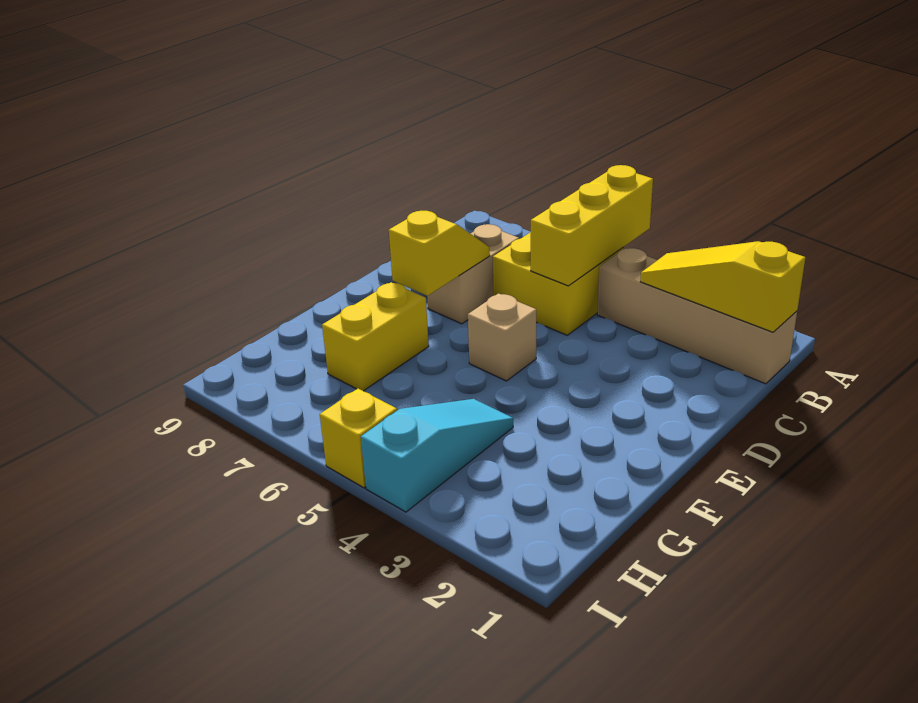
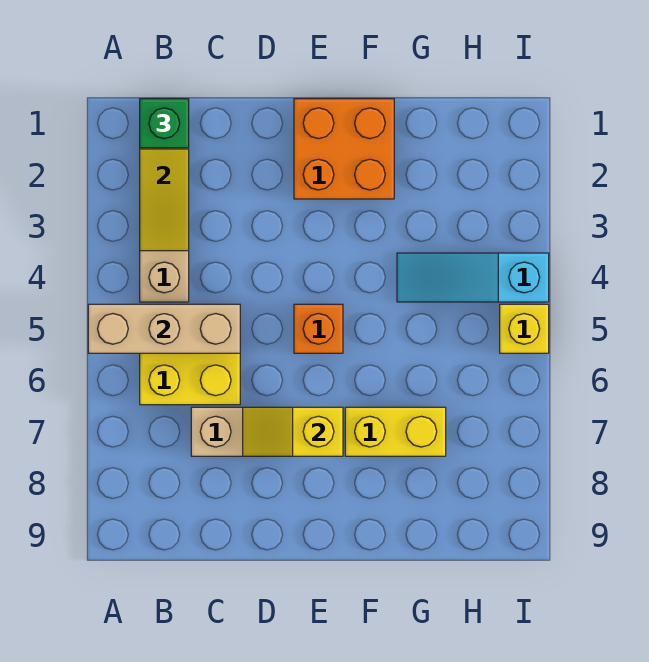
yellow brick A5:C5 level 2 -> tan brick A5:C5 level 2
none -> green brick B1 level 3
none -> orange brick E1:F2 level 1
tan brick E5 level 1 -> orange brick E5 level 1

